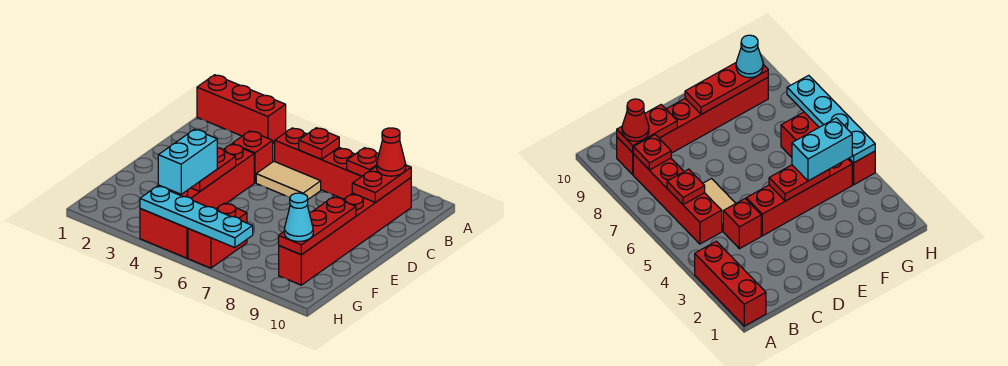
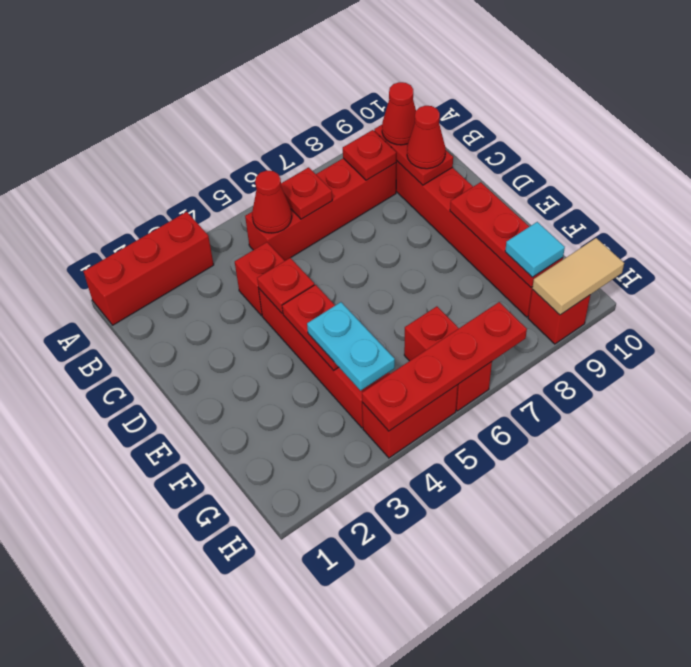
none -> red cone B5 level 2
tan tile C5:C6 level 1 -> tan tile H9:H10 level 2
none -> red cone C9 level 3
none -> red plate D4 level 2
cyan brick F4:G4 level 3 -> cyan plate F4:G4 level 3
cyan cone G9 level 3 -> cyan tile G9 level 3
cyan plate H4:H7 level 2 -> red plate H4:H7 level 2
none -> red brick H9 level 1

